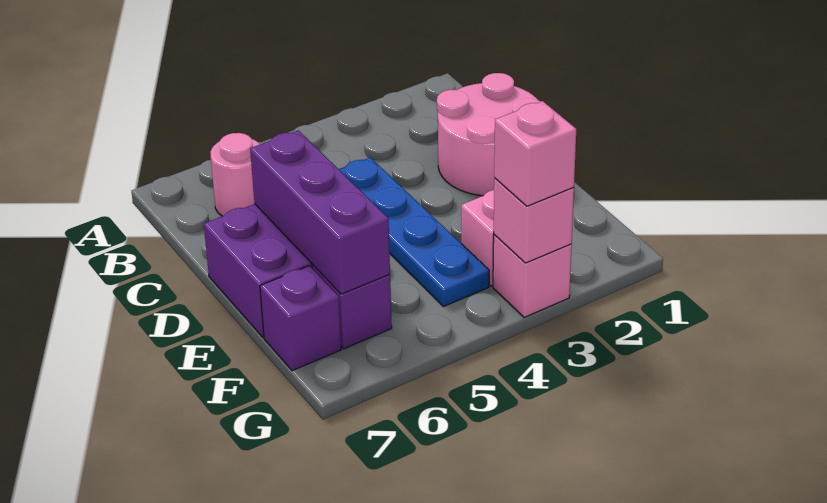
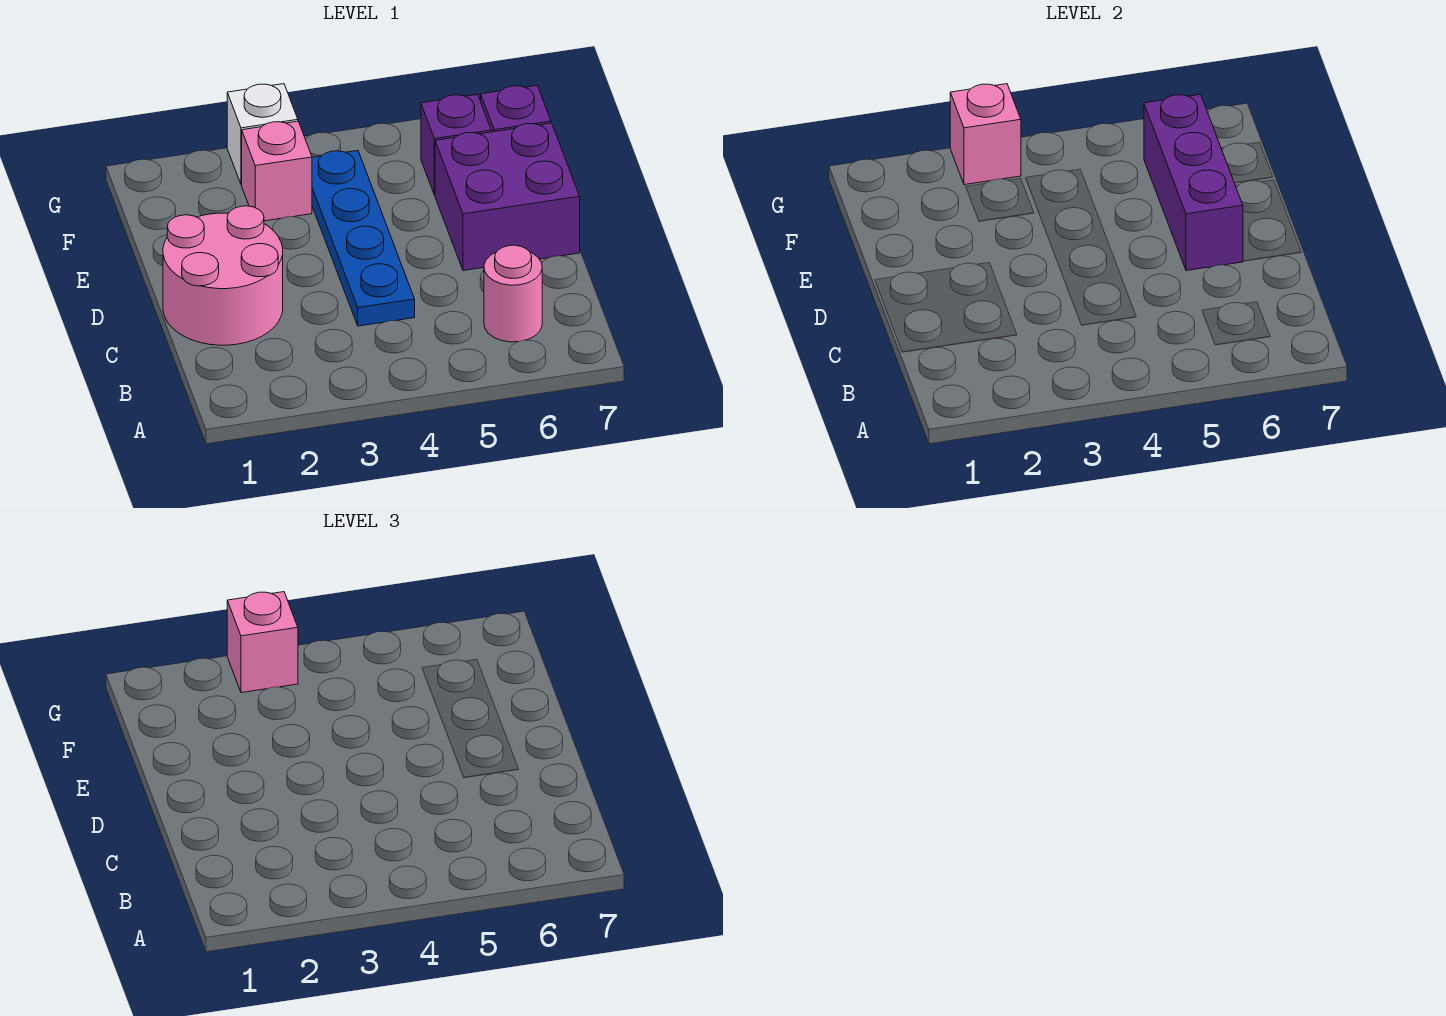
pink brick G3 level 1 -> white brick G3 level 1

